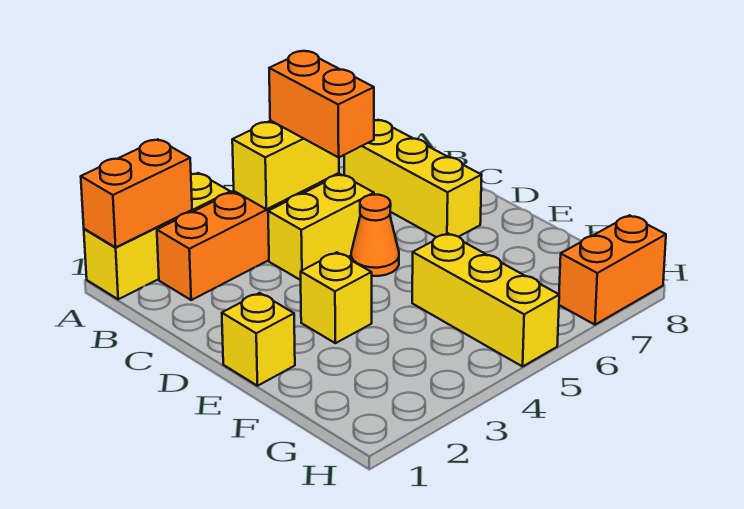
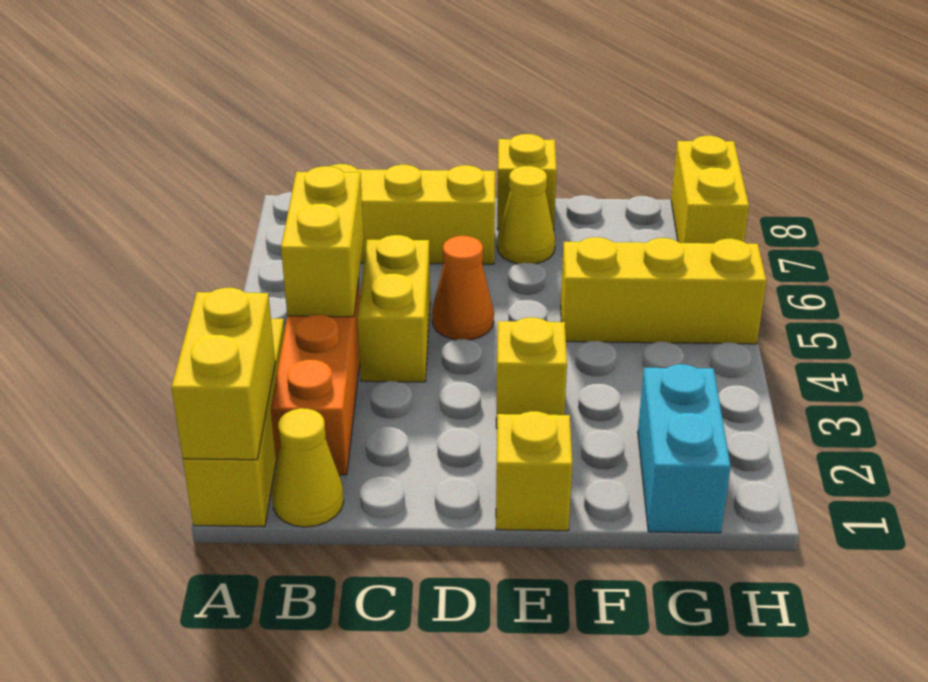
orange brick A1:A2 level 2 -> yellow brick A1:A2 level 2
none -> yellow cone B1 level 1
orange brick B5:C5 level 3 -> none
none -> yellow cone E7 level 1
none -> yellow brick E8 level 1
none -> cyan brick G1:G2 level 1
orange brick H7:H8 level 1 -> yellow brick H7:H8 level 1

